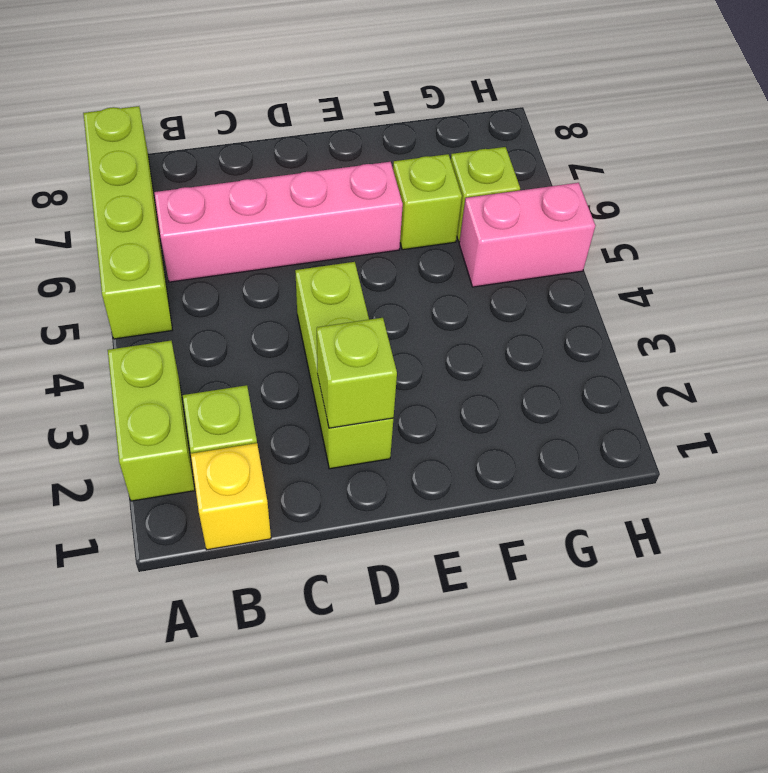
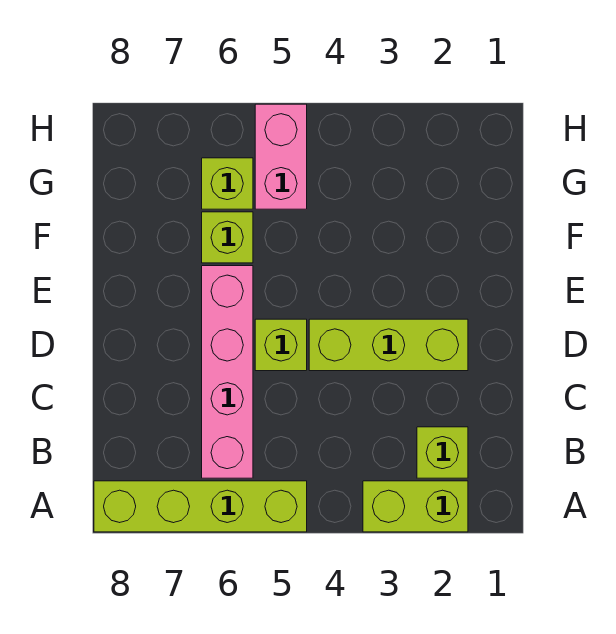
yellow brick B1 level 1 -> none
lime brick D2 level 2 -> lime brick D5 level 1

